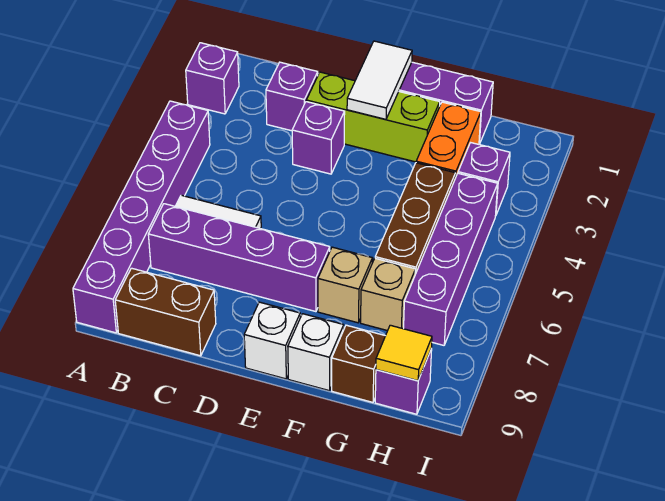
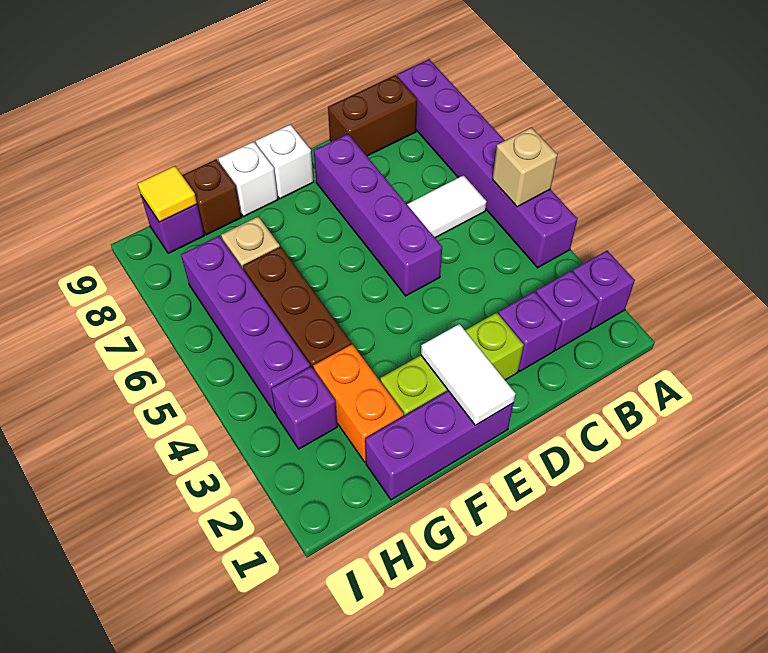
purple brick B7:E7 level 1 -> purple brick D5:D8 level 1
purple brick D3 level 1 -> purple brick B2 level 1
tan brick F7 level 1 -> tan brick A5 level 2

